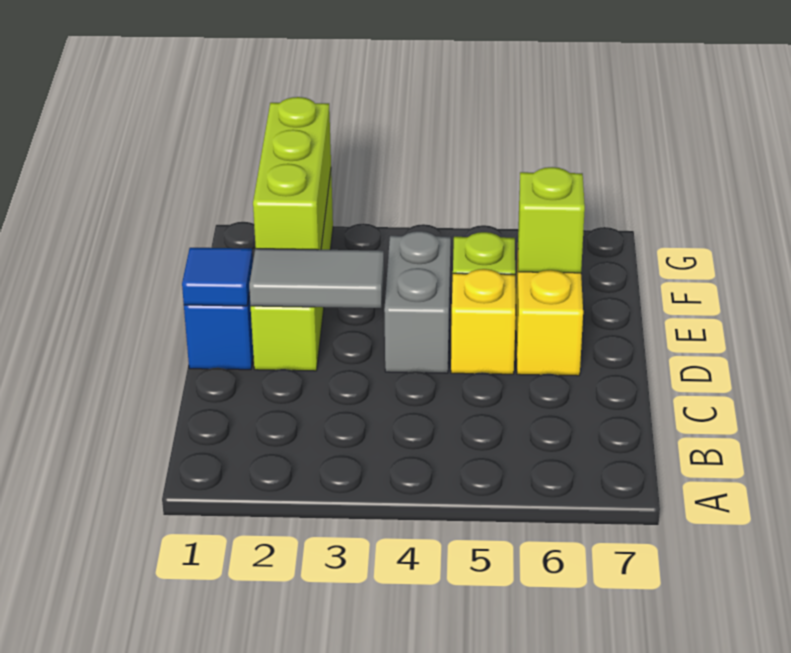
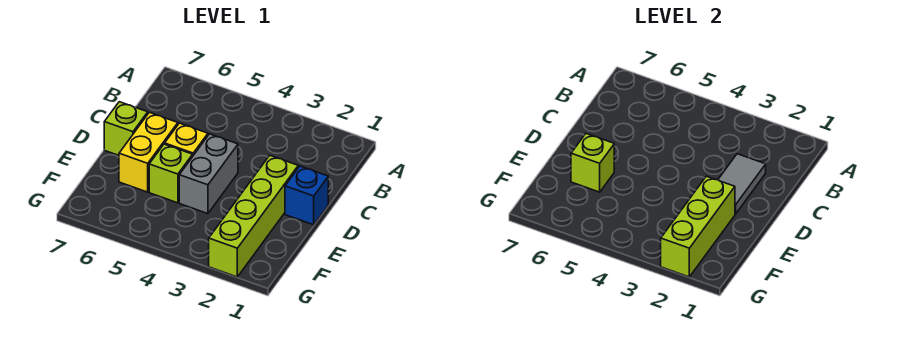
blue tile D1 level 2 -> none
grey tile D2:D3 level 2 -> grey tile C2:D2 level 2
none -> lime brick D7 level 1

